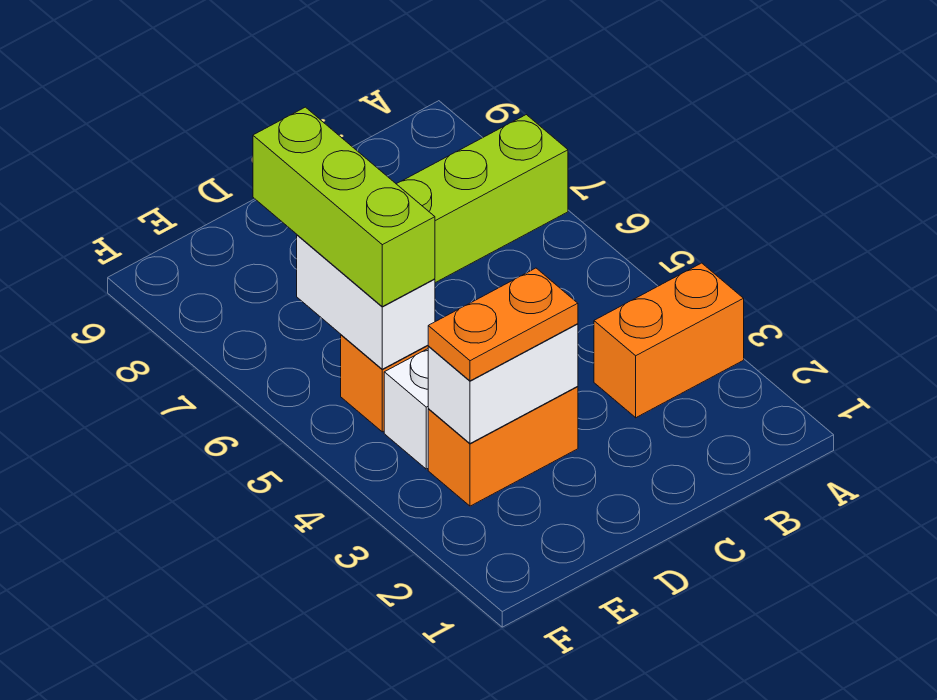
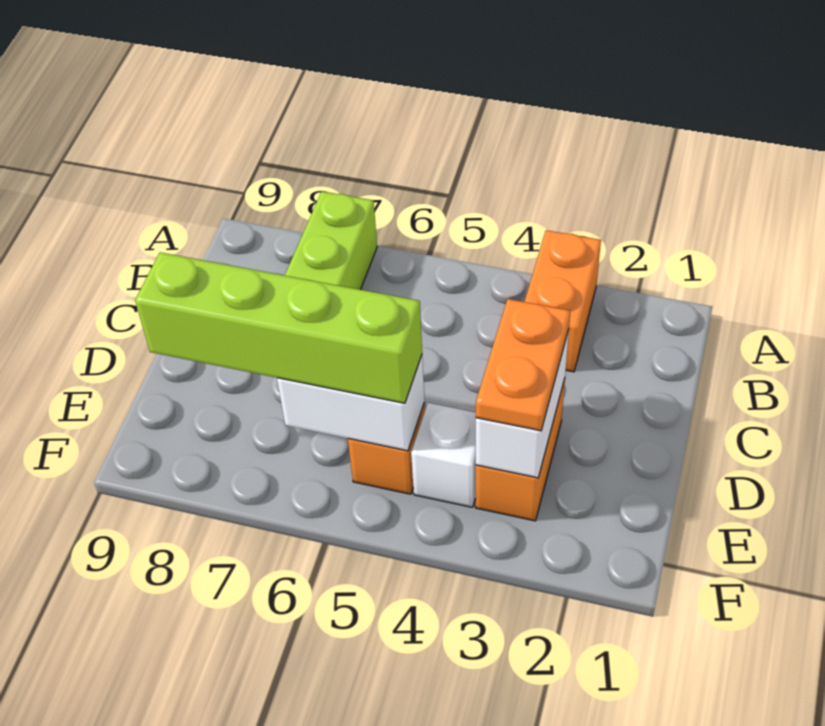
lime brick E5:E7 level 3 -> lime brick E5:E8 level 3

